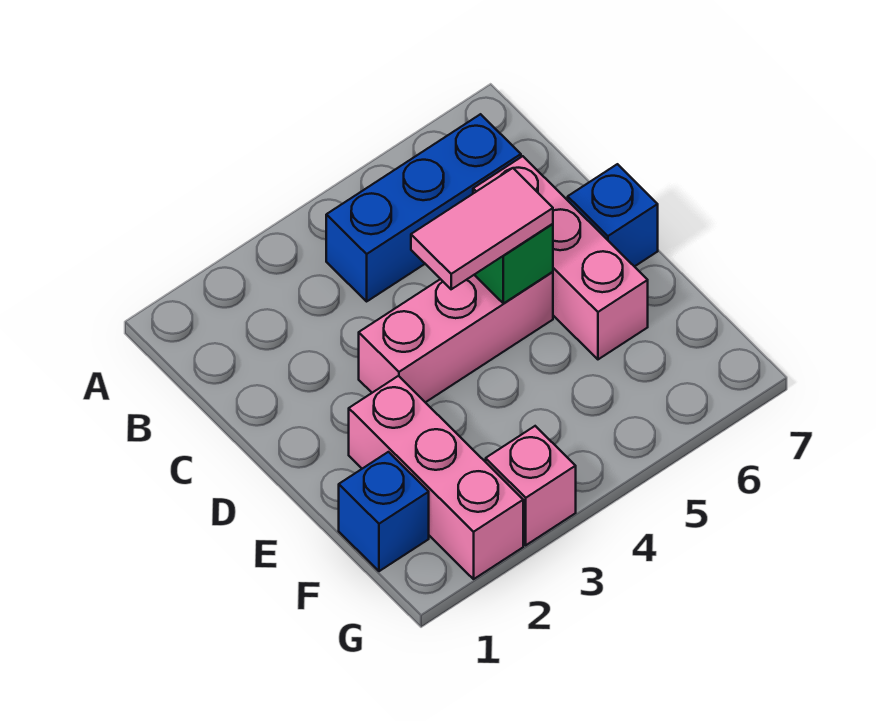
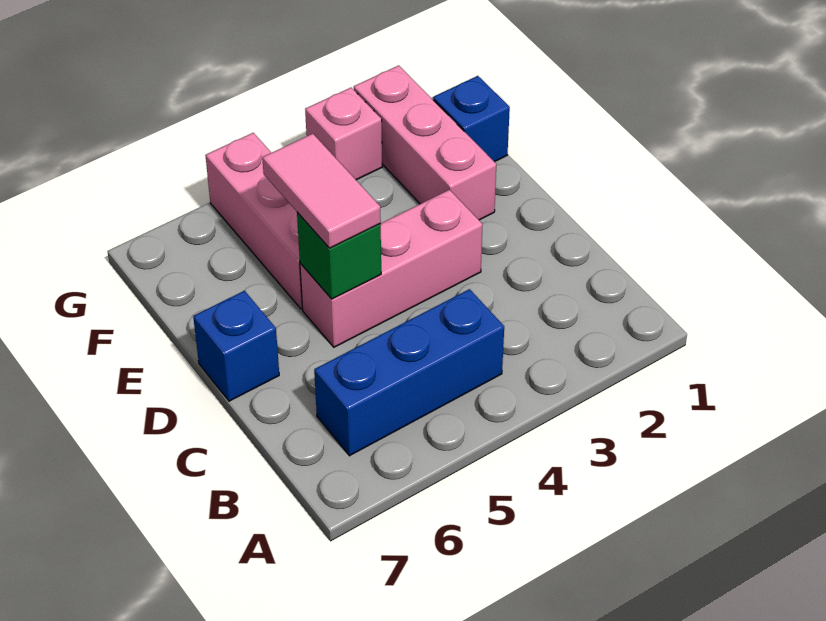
pink brick C6:E6 level 1 -> pink brick E5:G5 level 1
pink tile D4:D5 level 3 -> pink tile D5:E5 level 3

